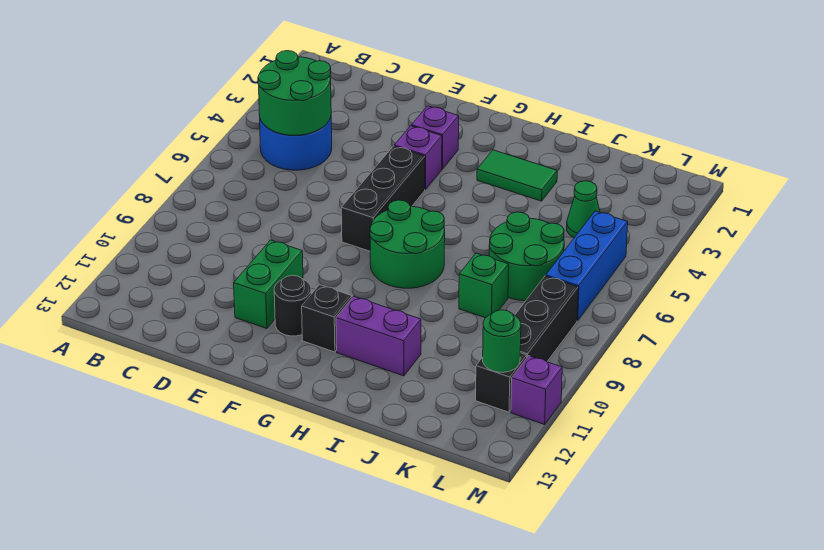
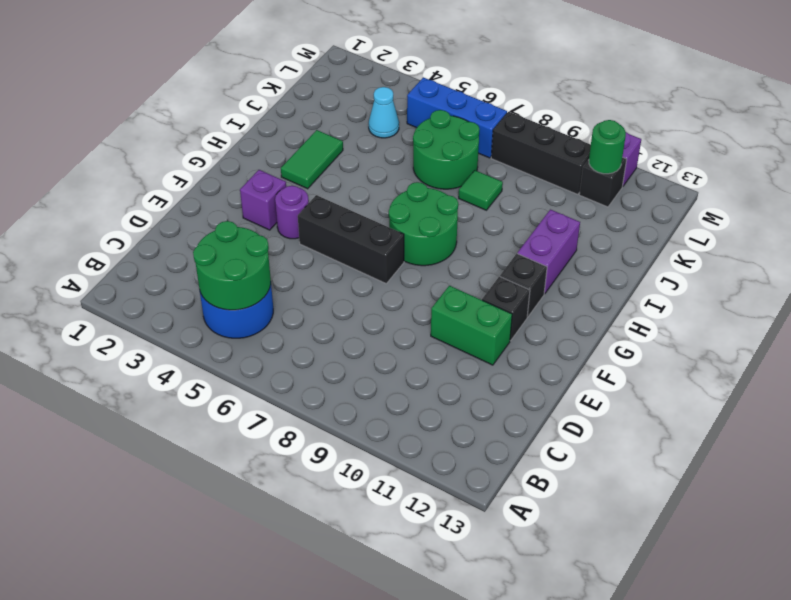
purple brick F4 level 1 -> purple round brick F4 level 1
black round brick F11 level 1 -> black brick F11 level 1
green brick J8 level 1 -> green tile J8 level 1
green cone K4 level 1 -> cyan cone K4 level 1

